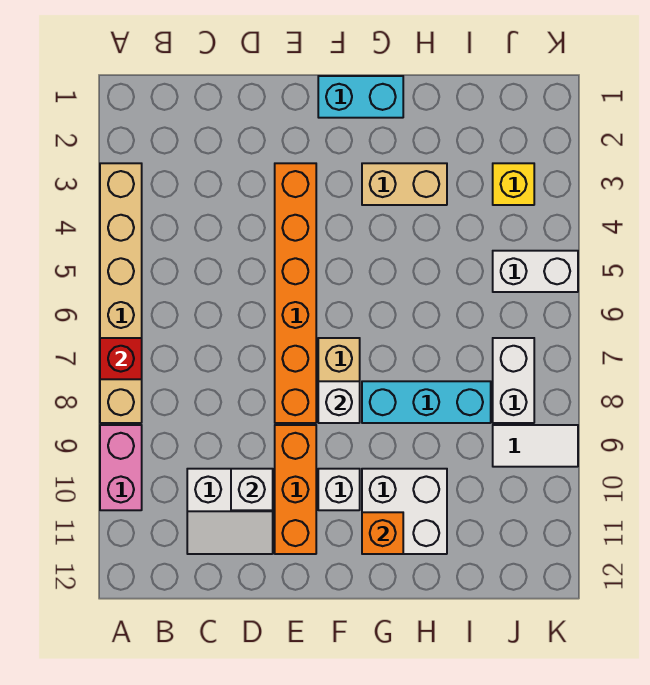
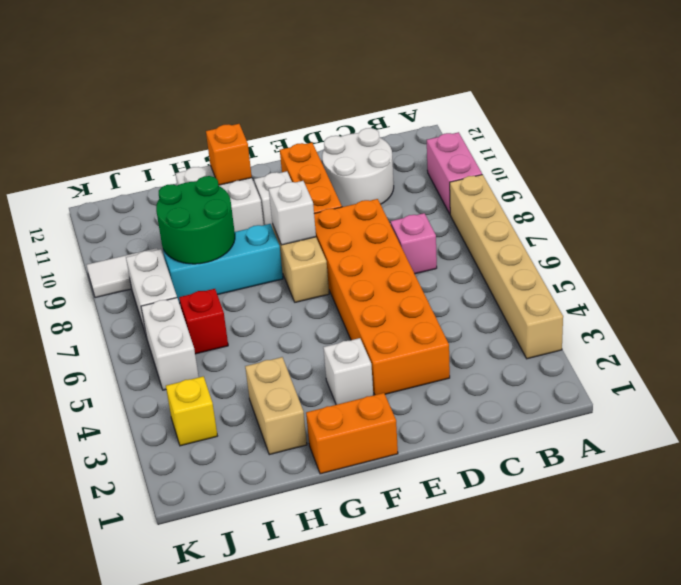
red brick A7 level 2 -> red brick I6 level 1
none -> pink brick C7 level 1
white slope C10:D11 level 1 top 10 -> white round brick C10:D11 level 1
white brick D10 level 2 -> white brick F3 level 1
orange brick E3:E8 level 1 -> orange brick D3:E8 level 1
cyan brick F1:G1 level 1 -> orange brick F1:G1 level 1
tan brick G3:H3 level 1 -> tan brick H2:H3 level 1
none -> green round brick H8:I9 level 2
white brick J5:K5 level 1 -> white brick J5:J6 level 1

